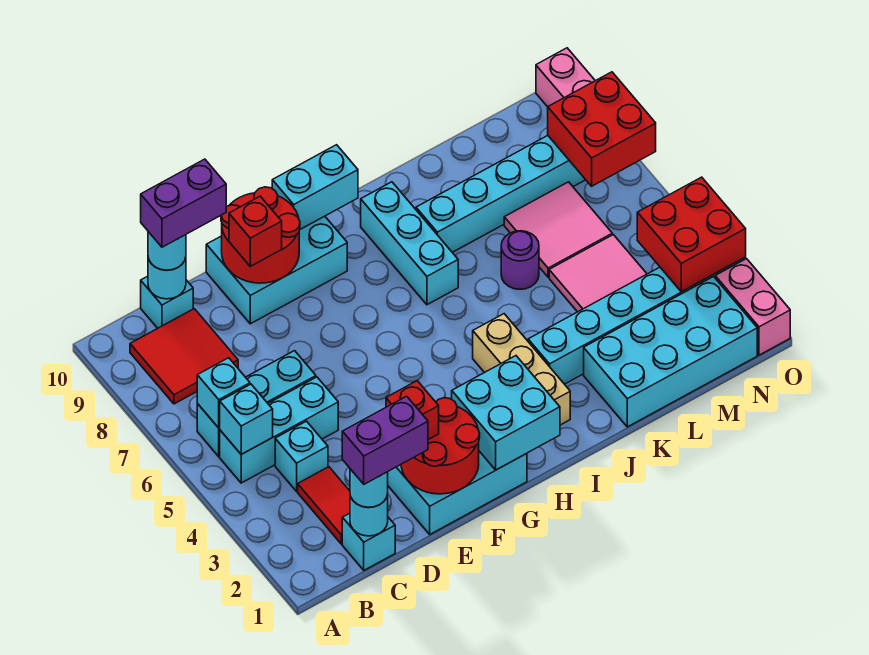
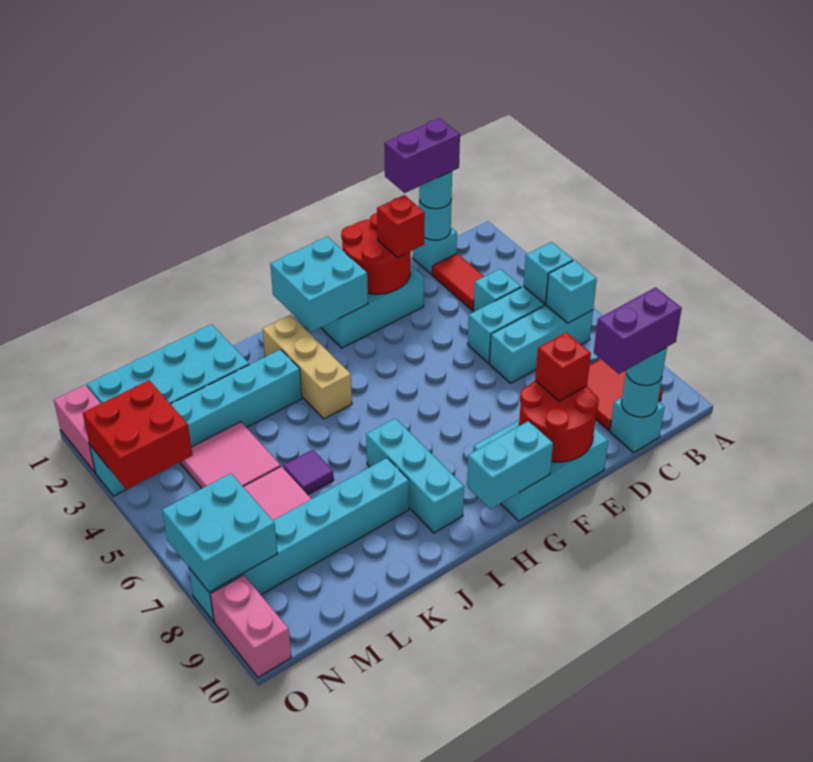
purple round brick K6 level 1 -> purple tile K6 level 1
red brick N7:O8 level 2 -> cyan brick N7:O8 level 2

